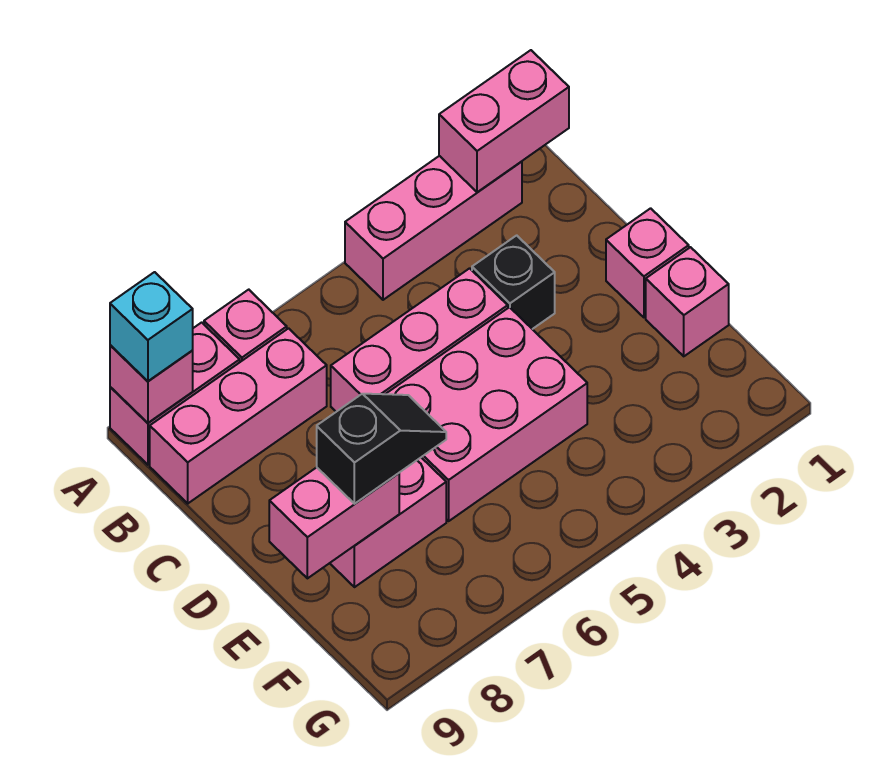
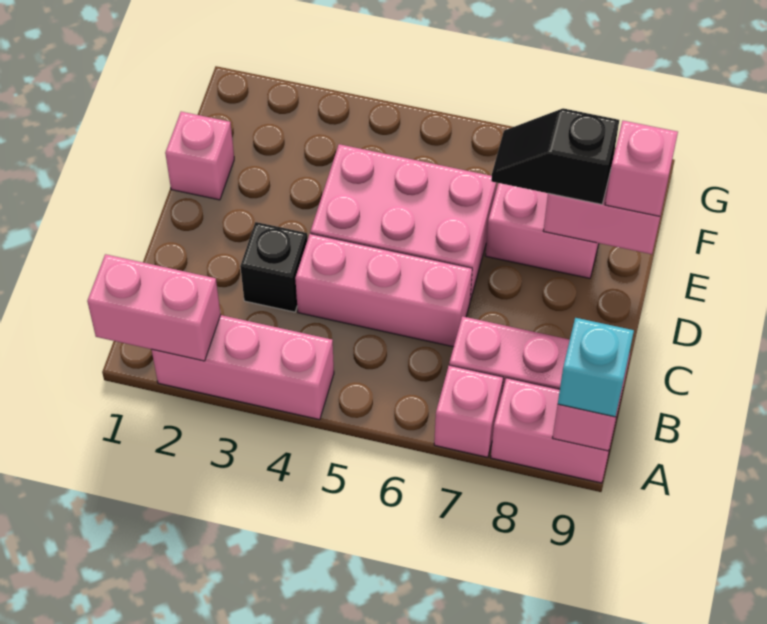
pink brick D1 level 1 -> pink brick E9 level 3

